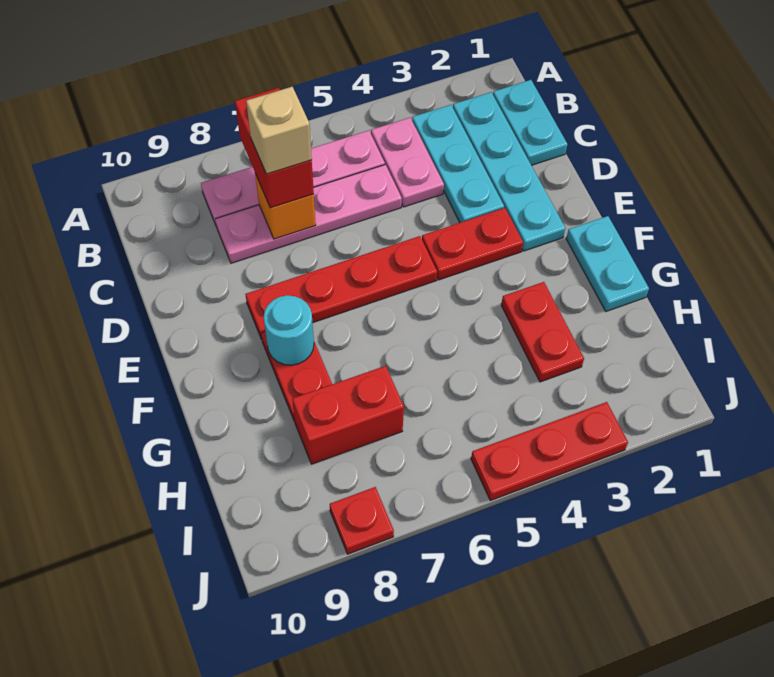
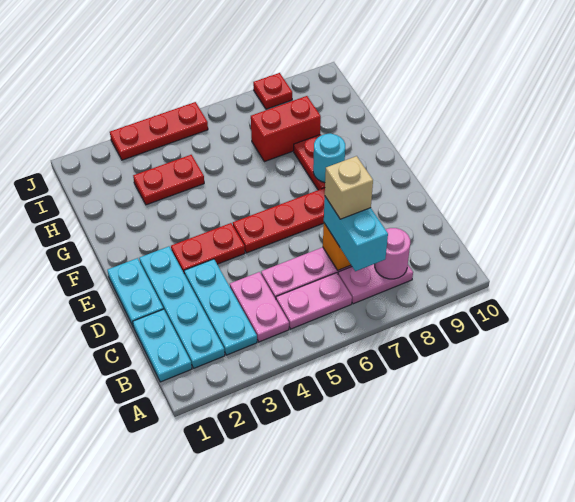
red brick B7:C7 level 3 -> cyan brick B7:C7 level 3
none -> pink round brick B8 level 2
cyan plate F1:G1 level 1 -> cyan plate D1:E1 level 1
red plate G3:H3 level 1 -> red plate H3:H4 level 1

